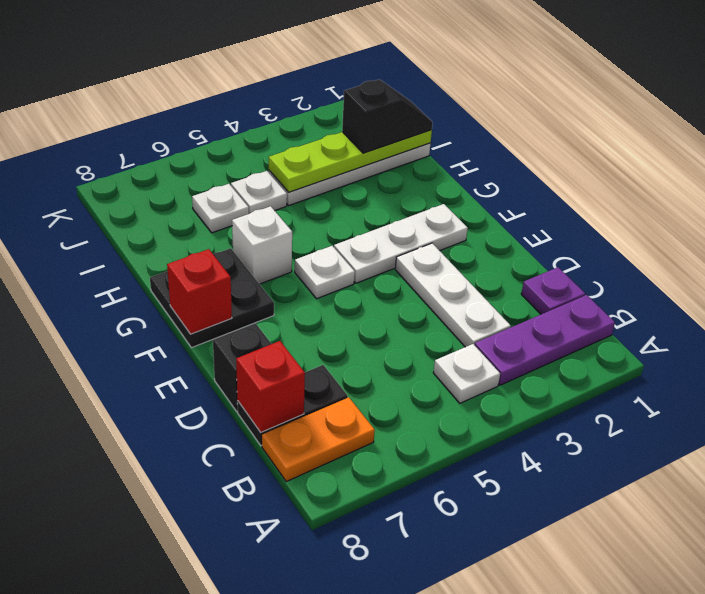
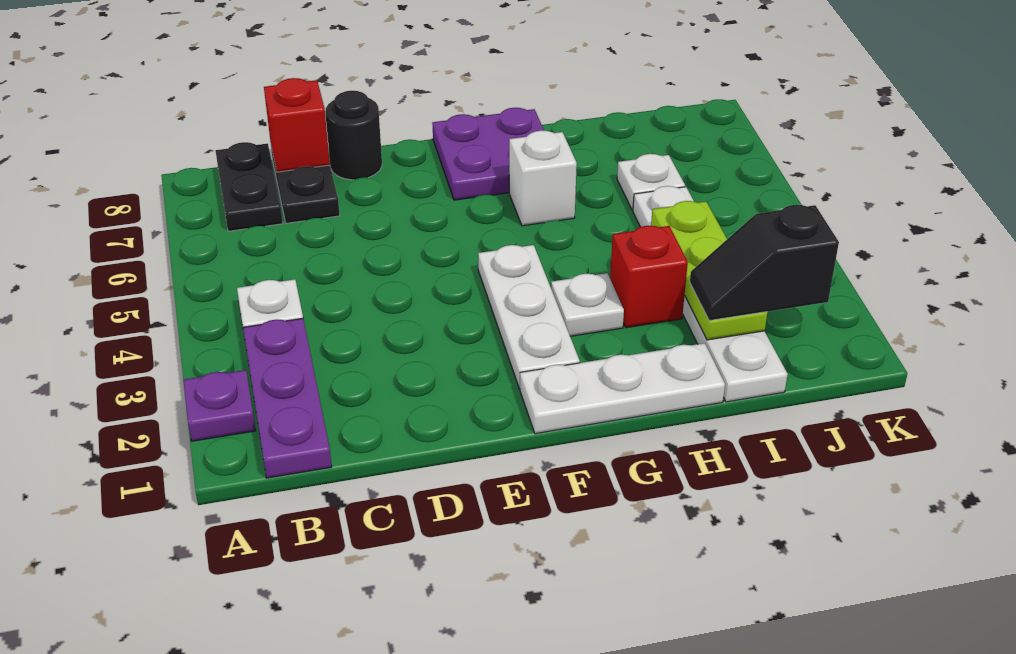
orange plate B7:B8 level 1 -> black plate B7:B8 level 1
purple plate C1 level 1 -> purple plate A2 level 1
white plate C3:E3 level 1 -> white plate F1:H1 level 1
black brick D8 level 1 -> black round brick D8 level 1
white plate F5 level 1 -> white plate G3 level 1
black plate F7:G8 level 1 -> purple plate F7:G8 level 1
red brick F8 level 2 -> red brick H3 level 1
lime plate I1:I4 level 2 -> lime plate I2:I4 level 2
black slope I1:I2 level 3 top 2 -> black slope I2:J2 level 3 top J

